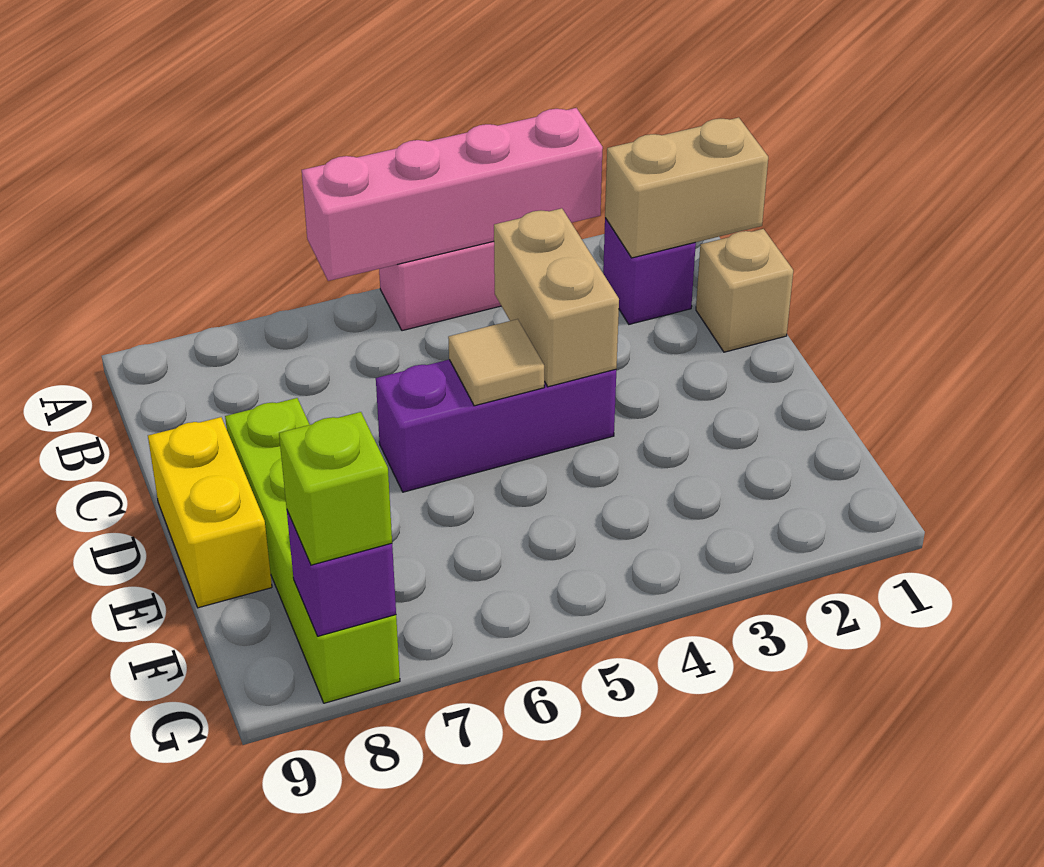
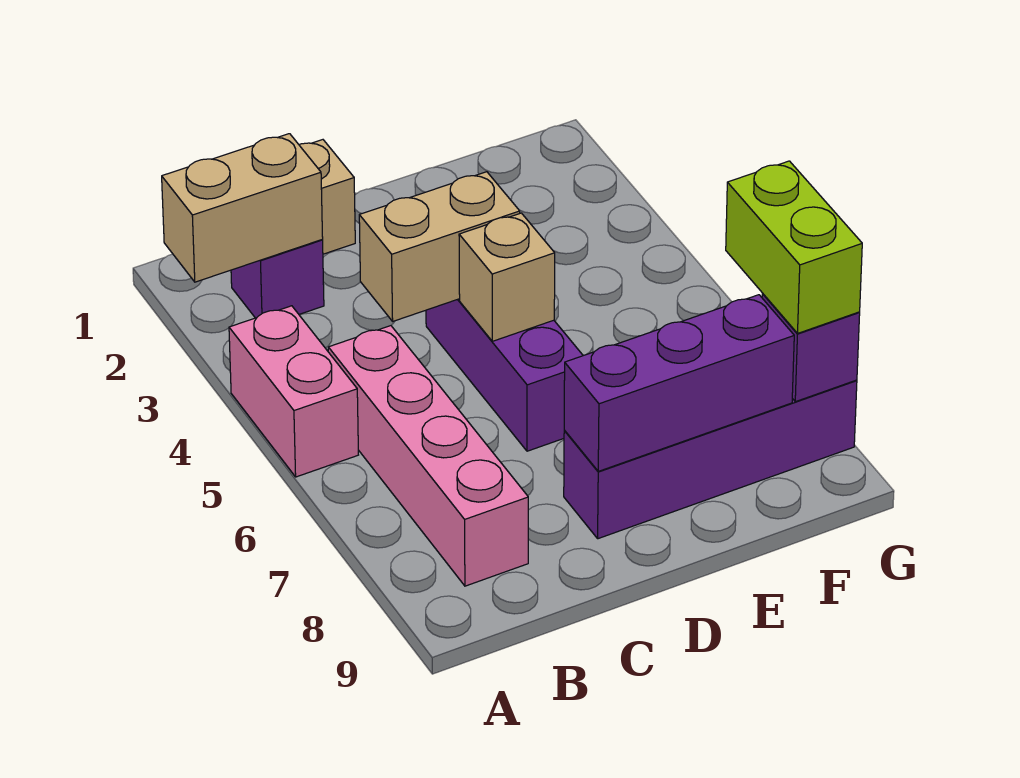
pink brick A3:A6 level 2 -> pink brick B5:B8 level 1
tan brick B1:B2 level 2 -> tan brick A2:B2 level 2
tan tile D5 level 2 -> tan brick D5 level 2
lime brick D8:G8 level 1 -> purple brick D8:G8 level 1
none -> purple brick D8:F8 level 2
yellow brick D9:E9 level 1 -> none
lime brick G8 level 3 -> lime brick G7:G8 level 3

